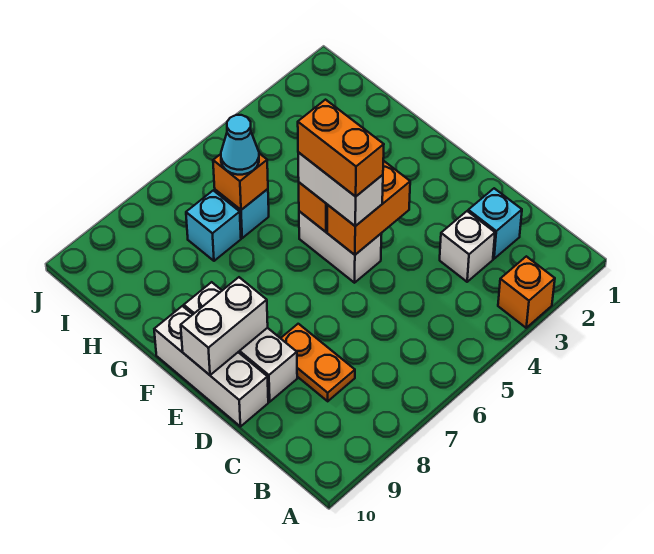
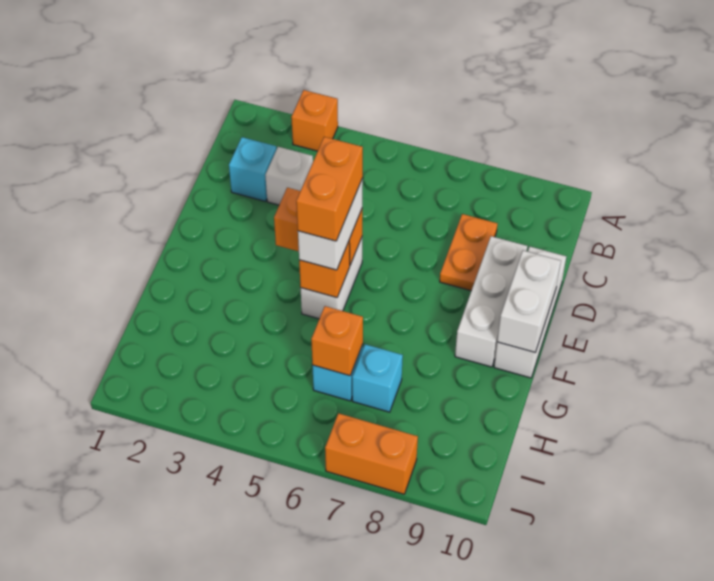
white brick E9:E10 level 2 -> white brick E10:F10 level 2
cyan cone H6 level 3 -> none
none -> orange brick J7:J8 level 1

